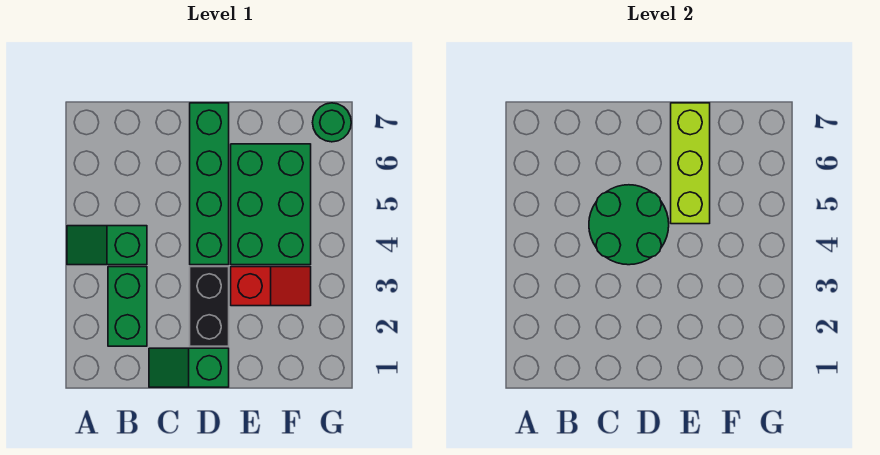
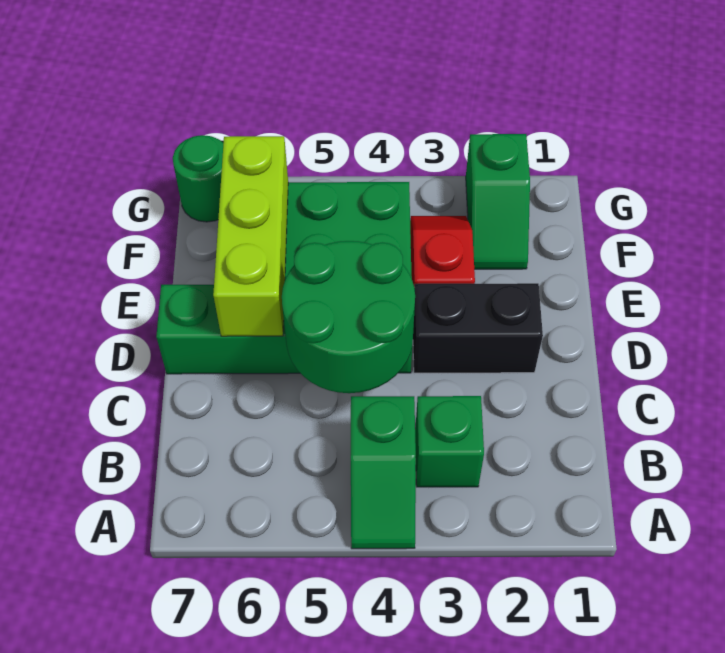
green brick B2:B3 level 1 -> green brick B3 level 1
green slope C1:D1 level 1 top D -> green slope F2:G2 level 1 top G
lime brick E5:E7 level 2 -> lime brick D6:F6 level 2

